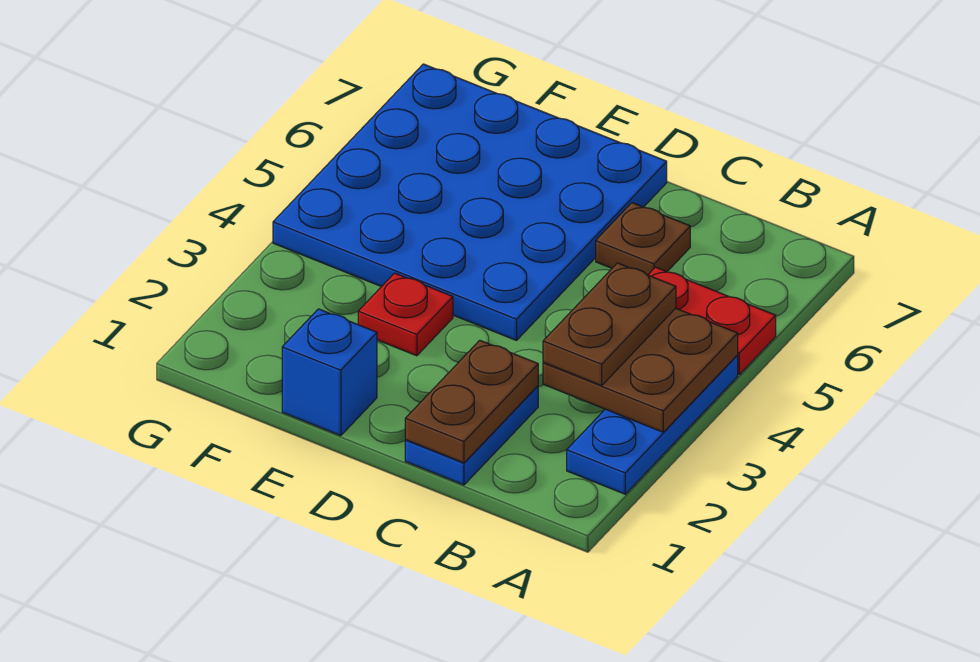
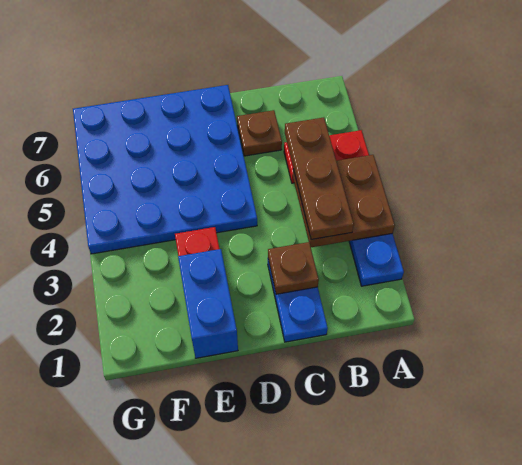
brown plate B3:B4 level 3 -> brown plate B3:B5 level 3
brown plate C1:C2 level 2 -> brown plate C2 level 2
blue brick E1 level 1 -> blue brick E1:E2 level 1

